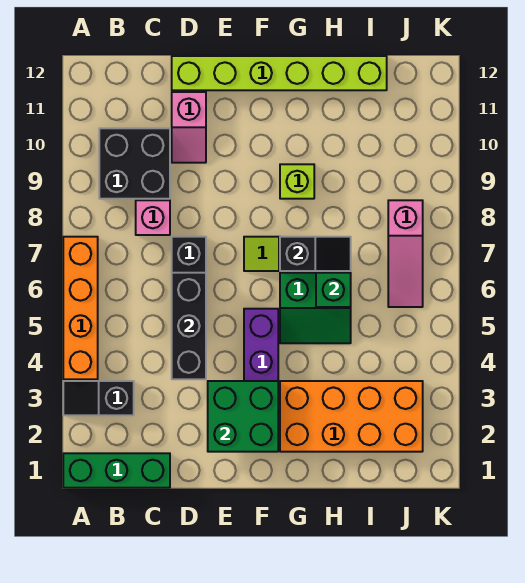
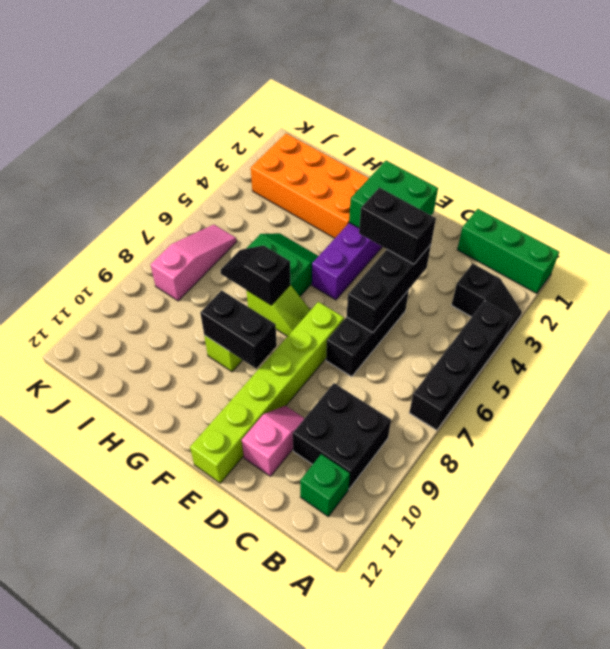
orange brick A4:A7 level 1 -> black brick A4:A7 level 1
pink brick C8 level 1 -> none
none -> black brick D4:E4 level 3
lime brick D12:I12 level 1 -> lime brick E7:E12 level 1
none -> black brick F9:G9 level 2
green brick H6 level 2 -> green brick B11 level 1

